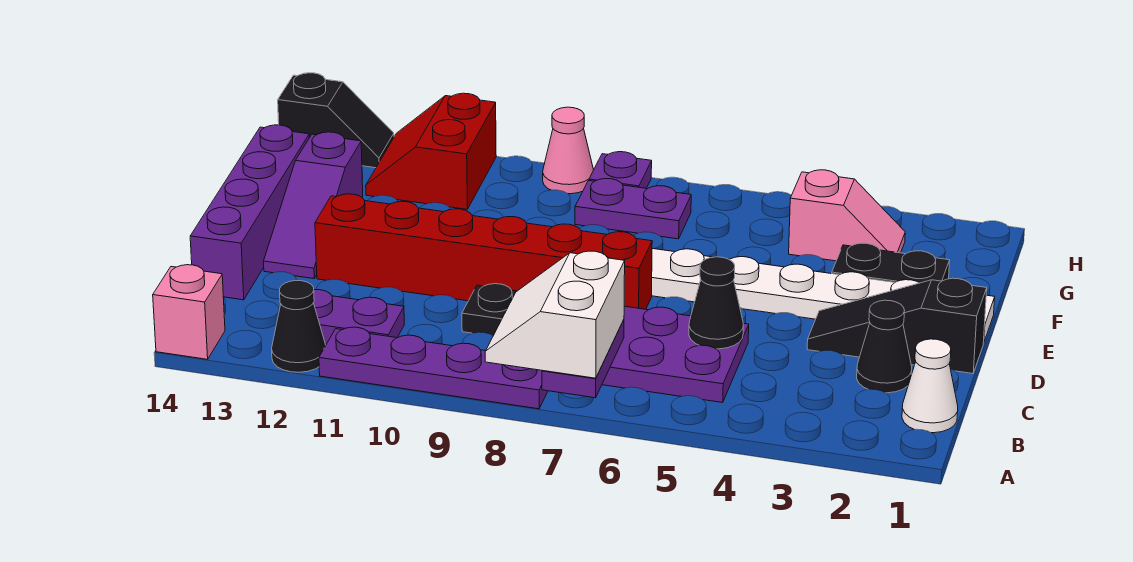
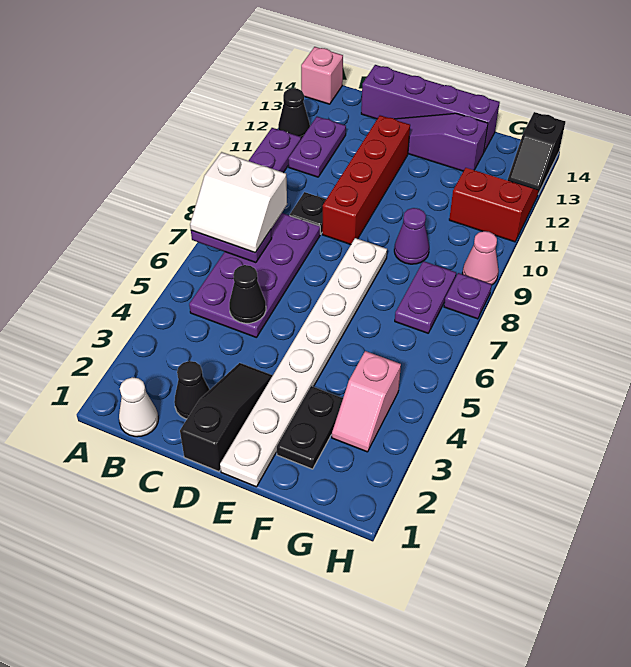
white slope A7:B8 level 3 top 7 -> white slope A7:B8 level 3 top 8
red brick D7:D12 level 1 -> red brick D9:D12 level 1
none -> purple cone F9 level 1

